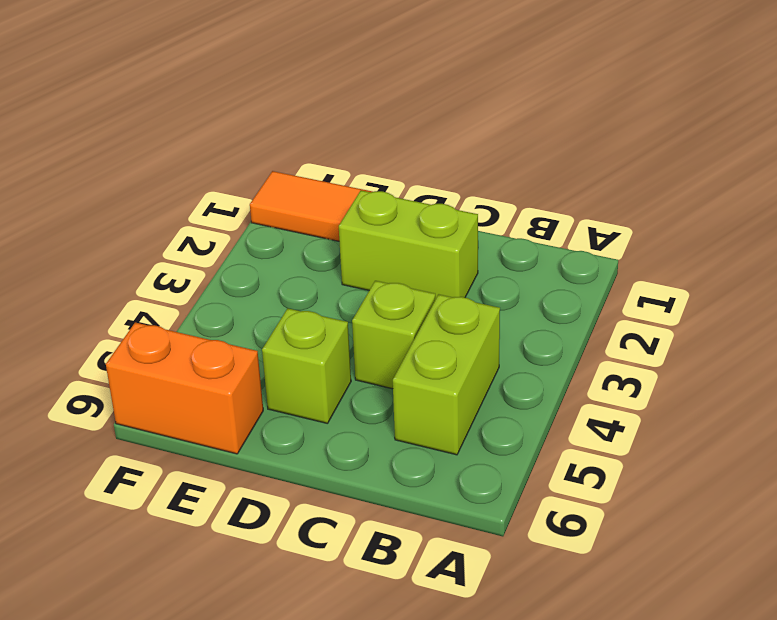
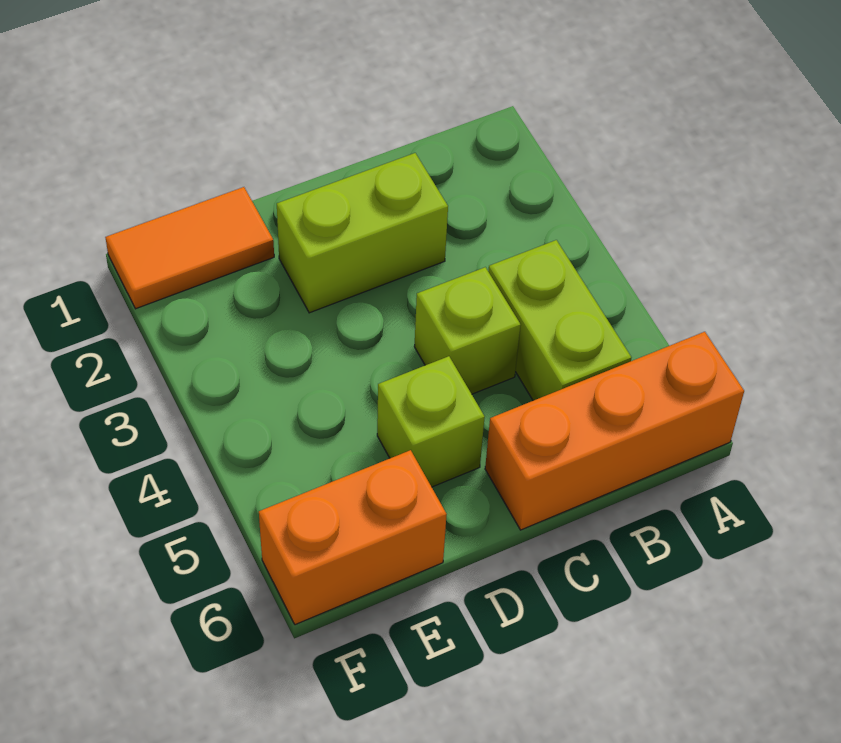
none -> orange brick A6:C6 level 1

